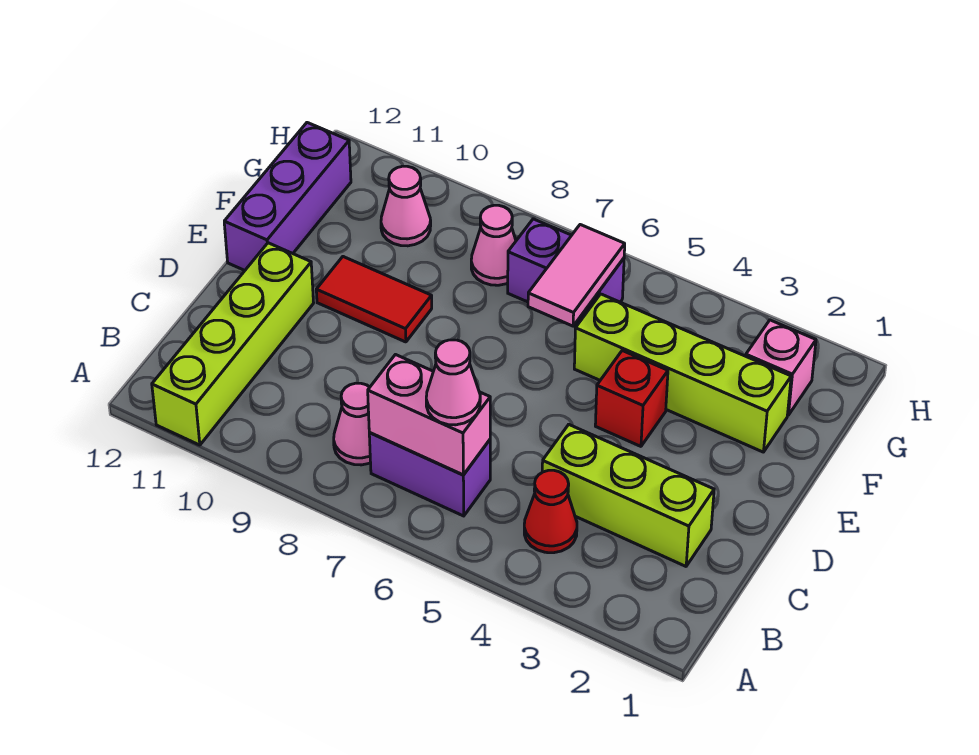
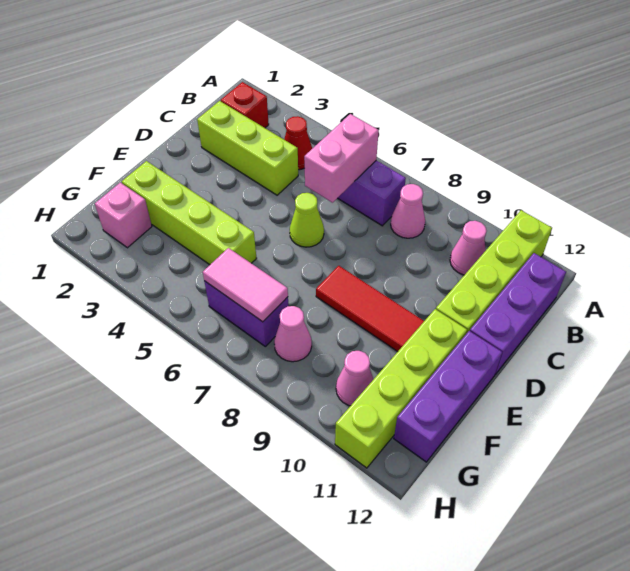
pink brick B6:B7 level 2 -> pink brick B6:C6 level 2
pink cone B6 level 3 -> pink cone B10 level 1
none -> purple brick B12:D12 level 1
none -> lime cone D6 level 1
red brick E4 level 1 -> red brick B2 level 1
red tile E9:E10 level 1 -> red tile E8:E10 level 1
none -> lime brick E11:H11 level 1
pink tile F6:G6 level 2 -> pink tile G6:G7 level 2

